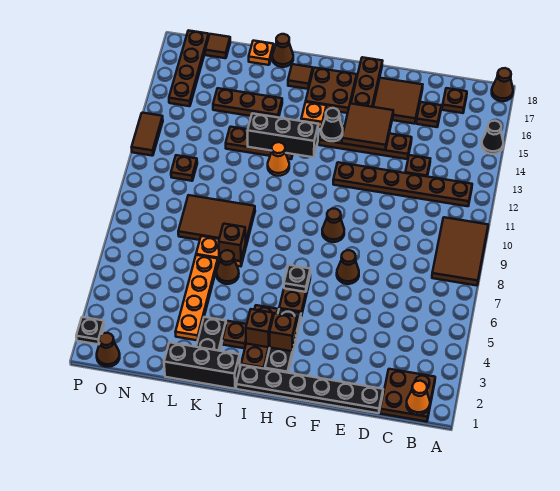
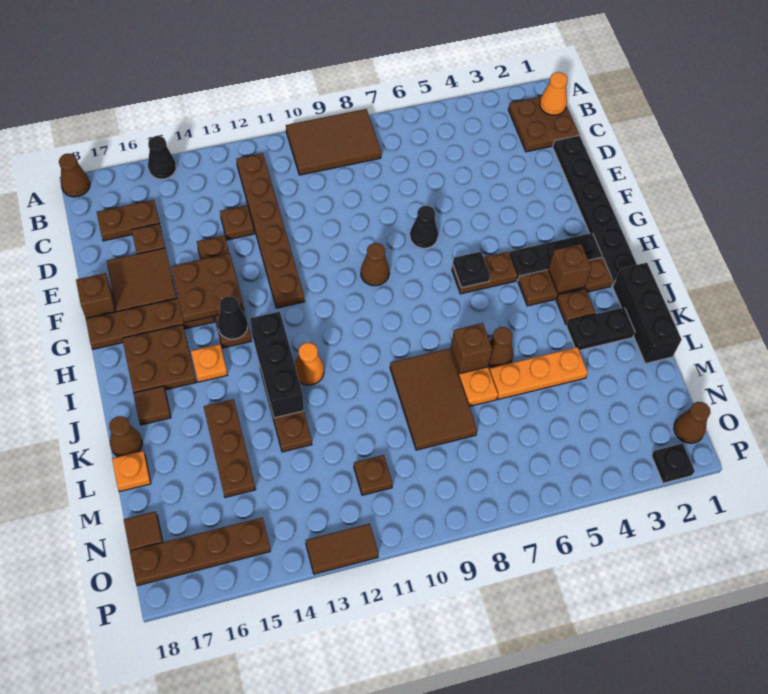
brown plate C17 level 1 -> brown plate C16:C17 level 1
brown cone F7 level 1 -> black cone F7 level 1
brown tile F14:G15 level 2 -> brown plate F14:G15 level 2
brown brick H3 level 2 -> brown brick F18 level 1
orange plate L3:L6 level 1 -> orange plate L4:L6 level 1

